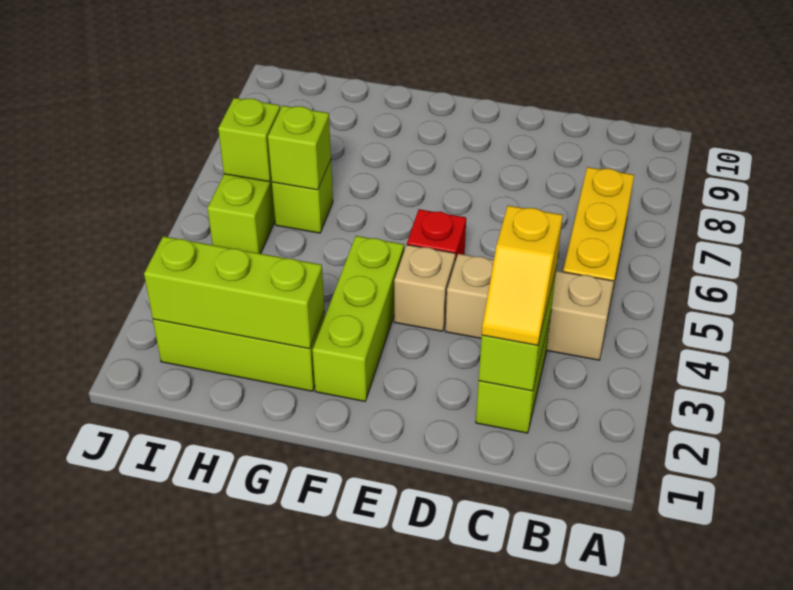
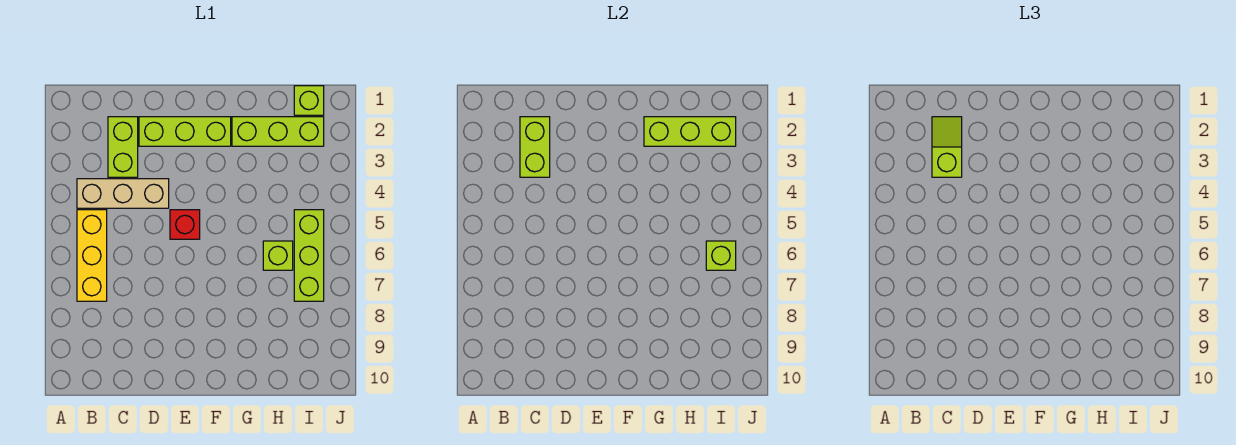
yellow slope C2:C3 level 3 top 3 -> lime slope C2:C3 level 3 top 3
tan brick E4 level 1 -> none
lime brick F2:F4 level 1 -> lime brick D2:F2 level 1
lime brick H6 level 2 -> lime brick I1 level 1

